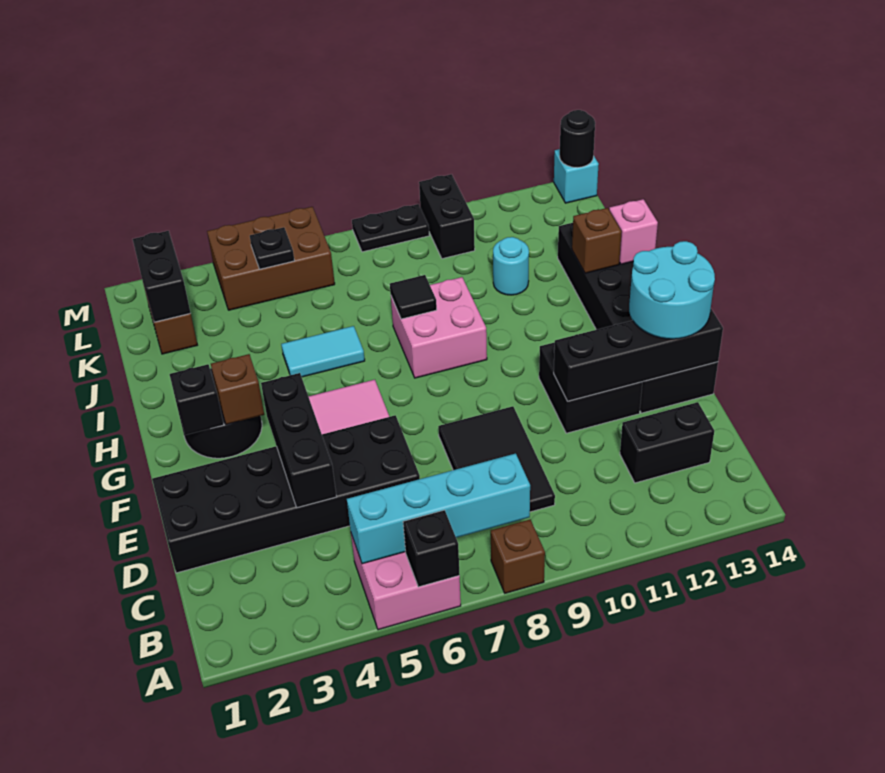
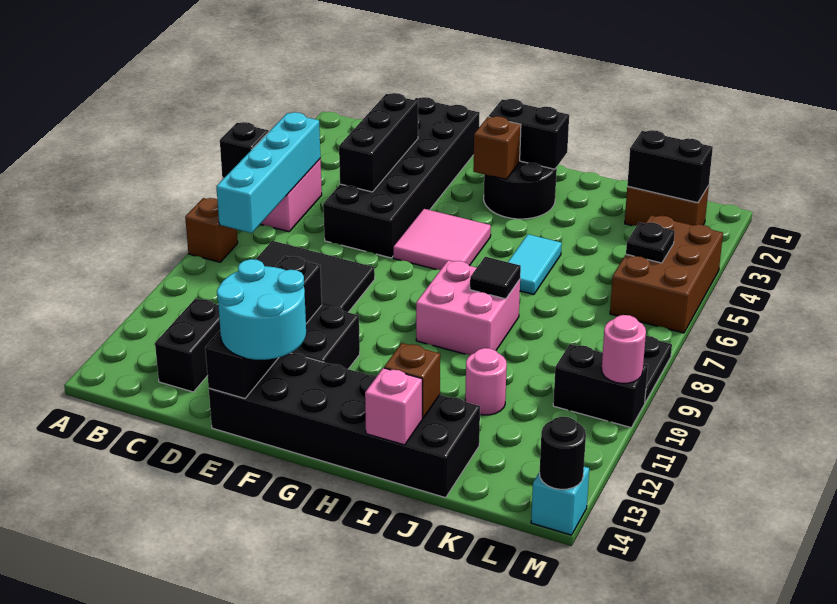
black brick D4:F4 level 2 -> black brick D3:D5 level 2
black brick G2 level 2 -> black brick G2:H2 level 2
cyan round brick J11 level 1 -> pink round brick J11 level 1
none -> pink round brick M10 level 2

